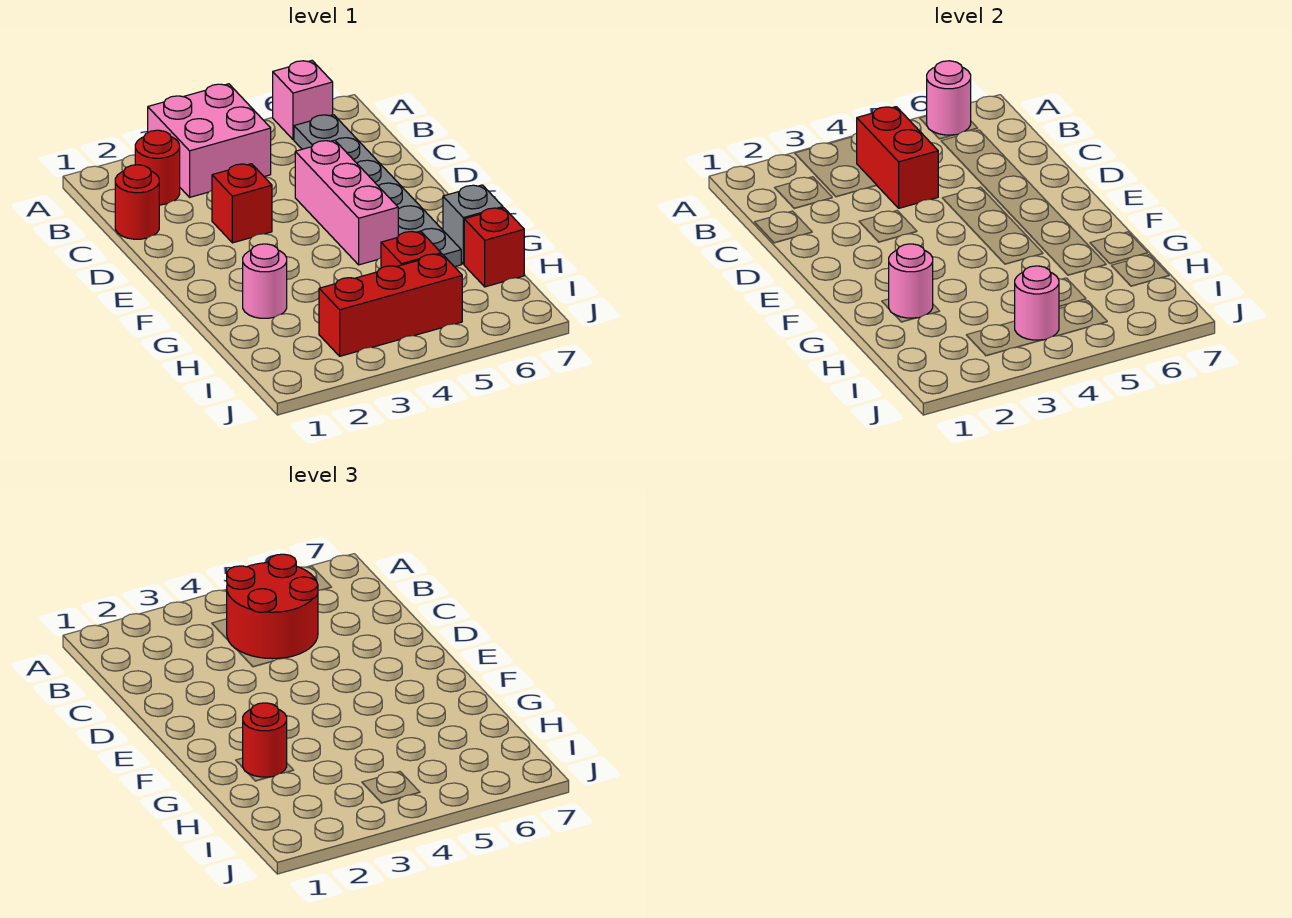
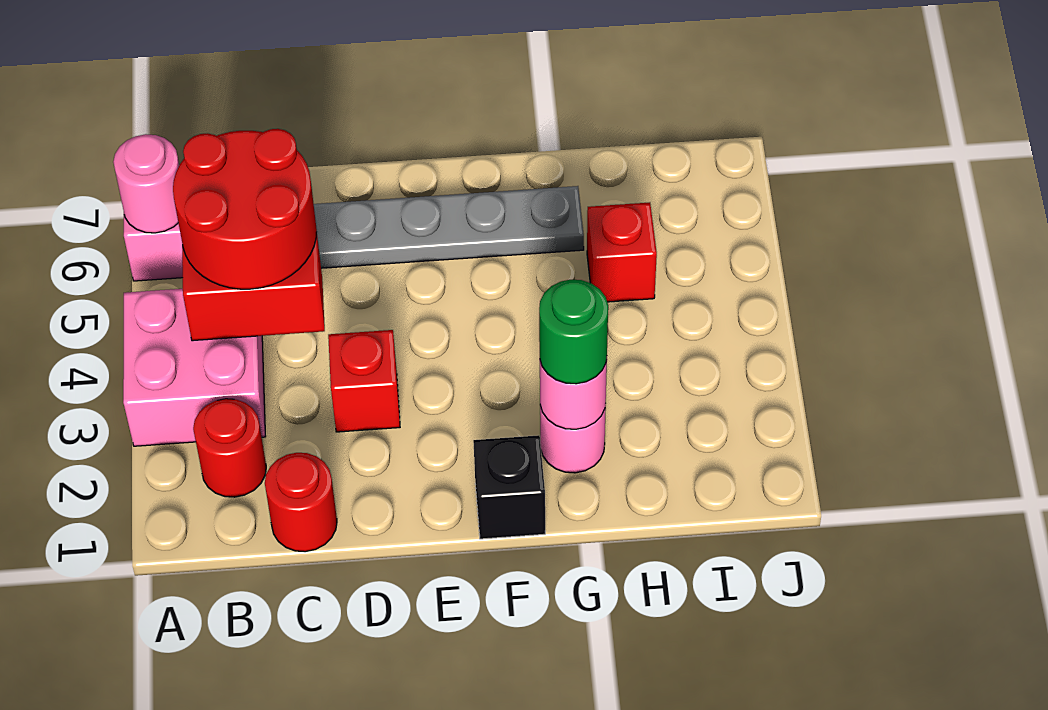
pink brick D5:F5 level 1 -> none
none -> black brick F1 level 1
red round brick G2 level 3 -> green round brick G2 level 3
grey brick G7 level 1 -> none
red brick H7 level 1 -> none
red brick I3:I5 level 1 -> none
pink round brick I4 level 2 -> none

